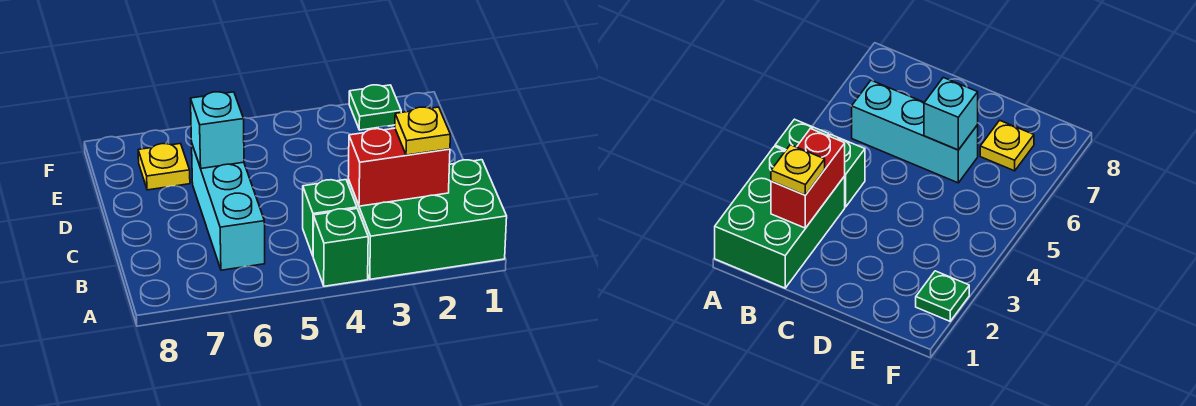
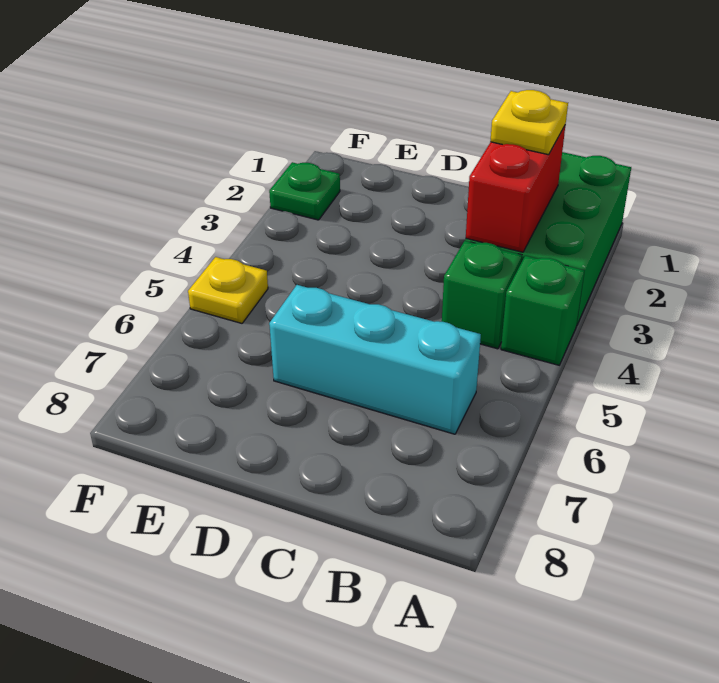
cyan brick D6 level 2 -> none
yellow plate E7 level 1 -> yellow plate F5 level 1

